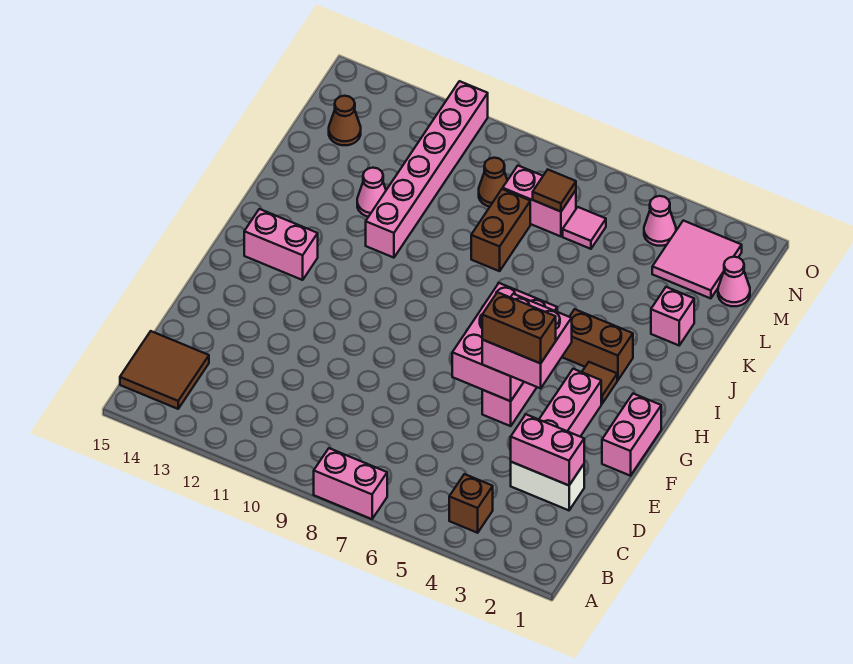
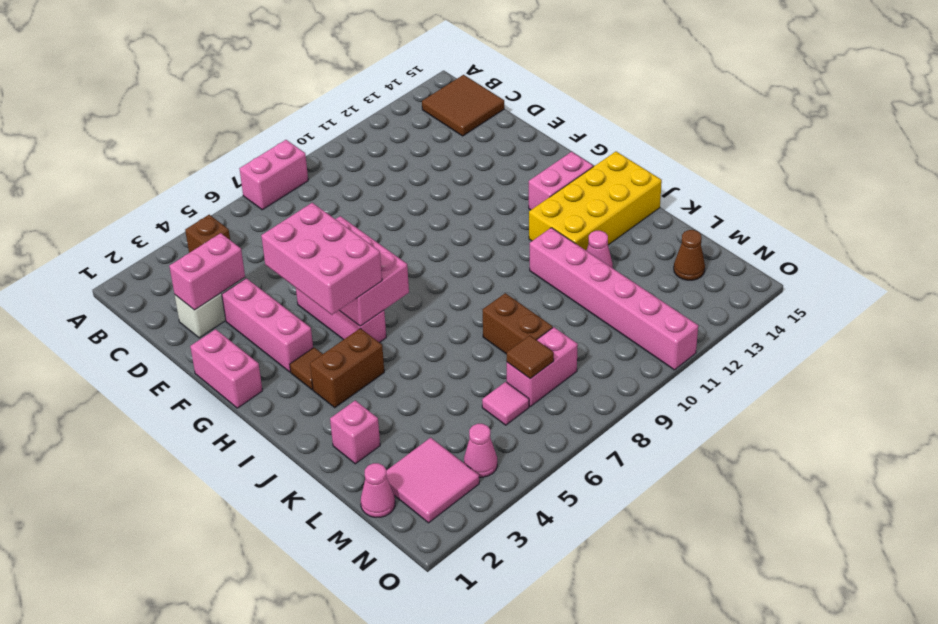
pink brick F4:G5 level 3 -> pink brick F4:H5 level 3
brown brick F4:F5 level 4 -> none
none -> yellow brick I12:J15 level 1
brown cone M9 level 1 -> none

